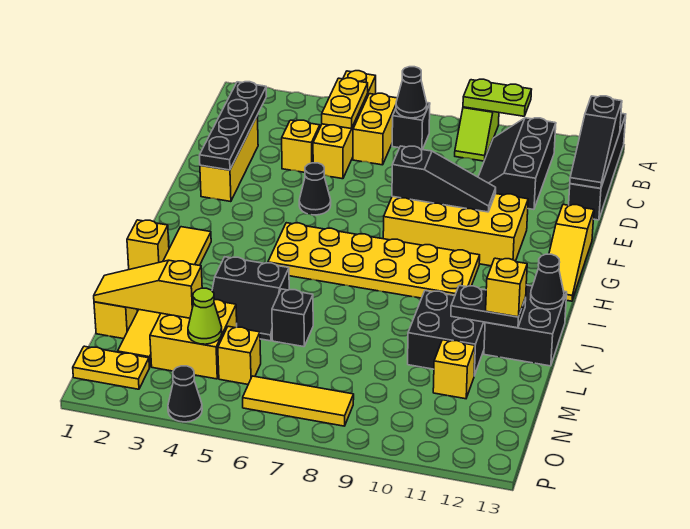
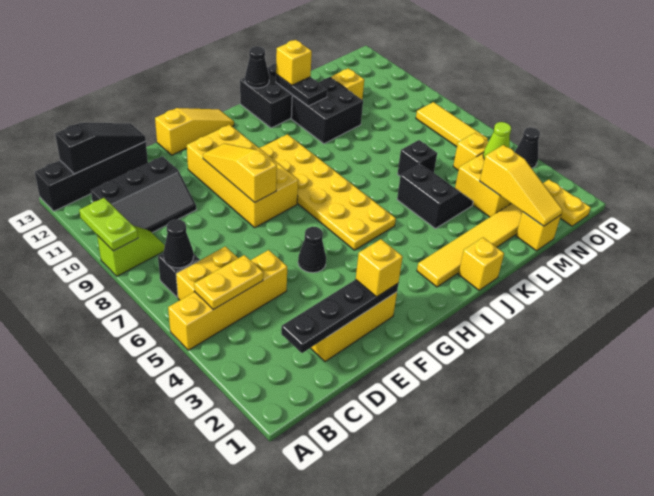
yellow brick D4 level 1 -> yellow brick F2 level 3
black slope F8:F10 level 2 top 8 -> yellow slope F8:F10 level 2 top 8

